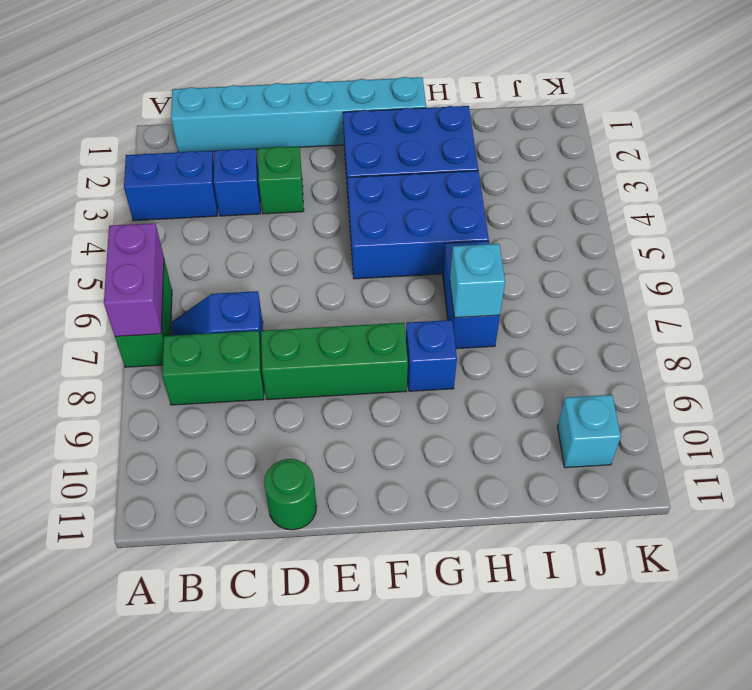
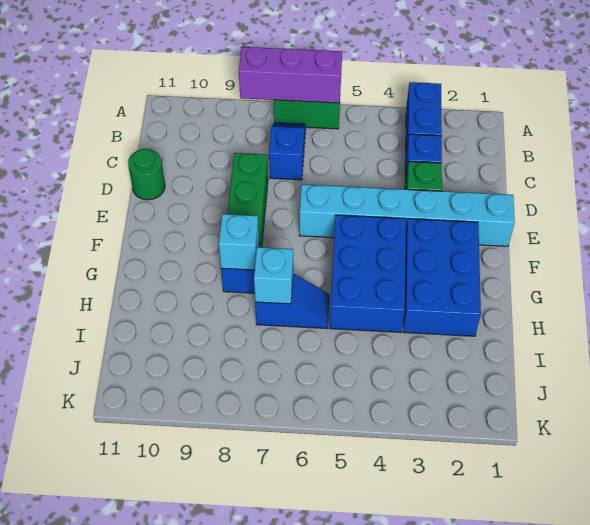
purple brick A6:A7 level 2 -> purple brick A6:A8 level 2
cyan brick B1:G1 level 1 -> cyan brick E1:E6 level 1
green brick B8:C8 level 1 -> none
blue brick H6:H7 level 1 -> blue slope H6:H7 level 1 top 7
cyan brick J10 level 1 -> cyan brick G8 level 2

